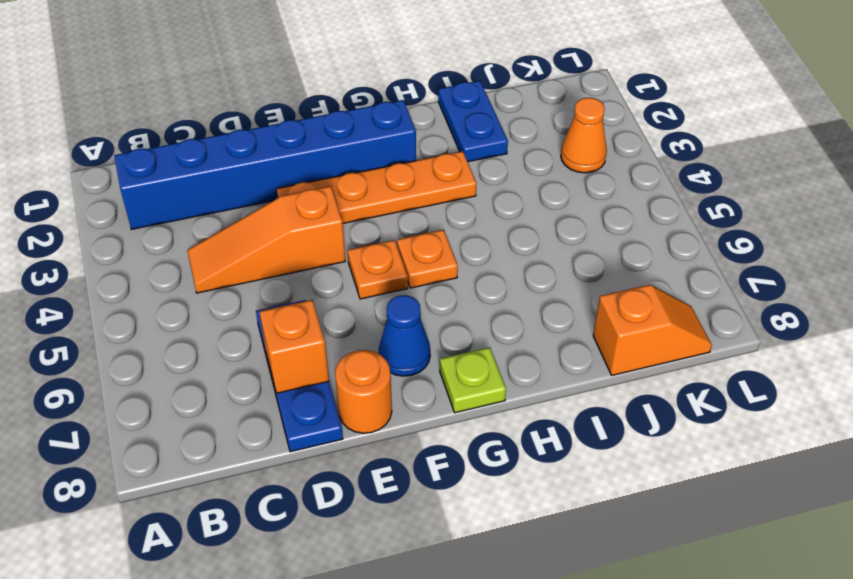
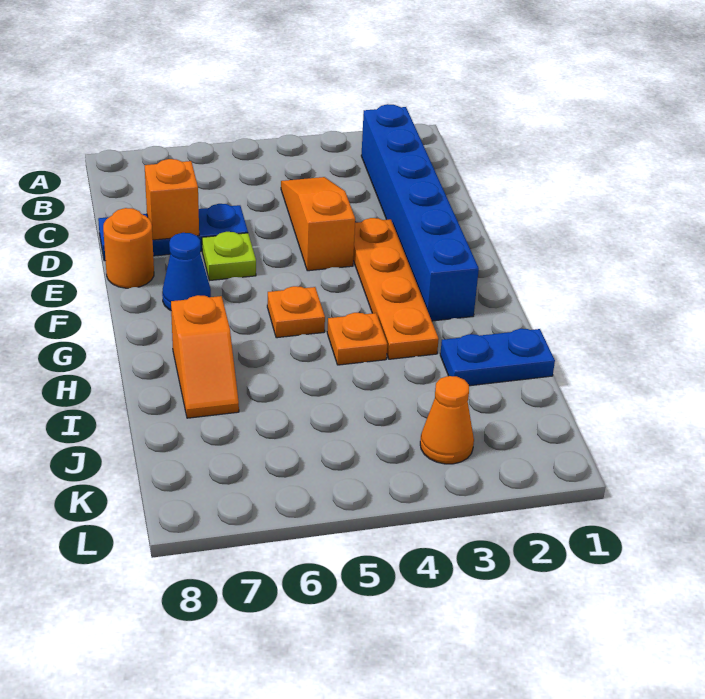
orange plate F5 level 1 -> orange plate H4 level 1
lime plate G8 level 1 -> lime plate E6 level 1
orange slope J8:K8 level 1 top J -> orange slope H7:I7 level 1 top H

